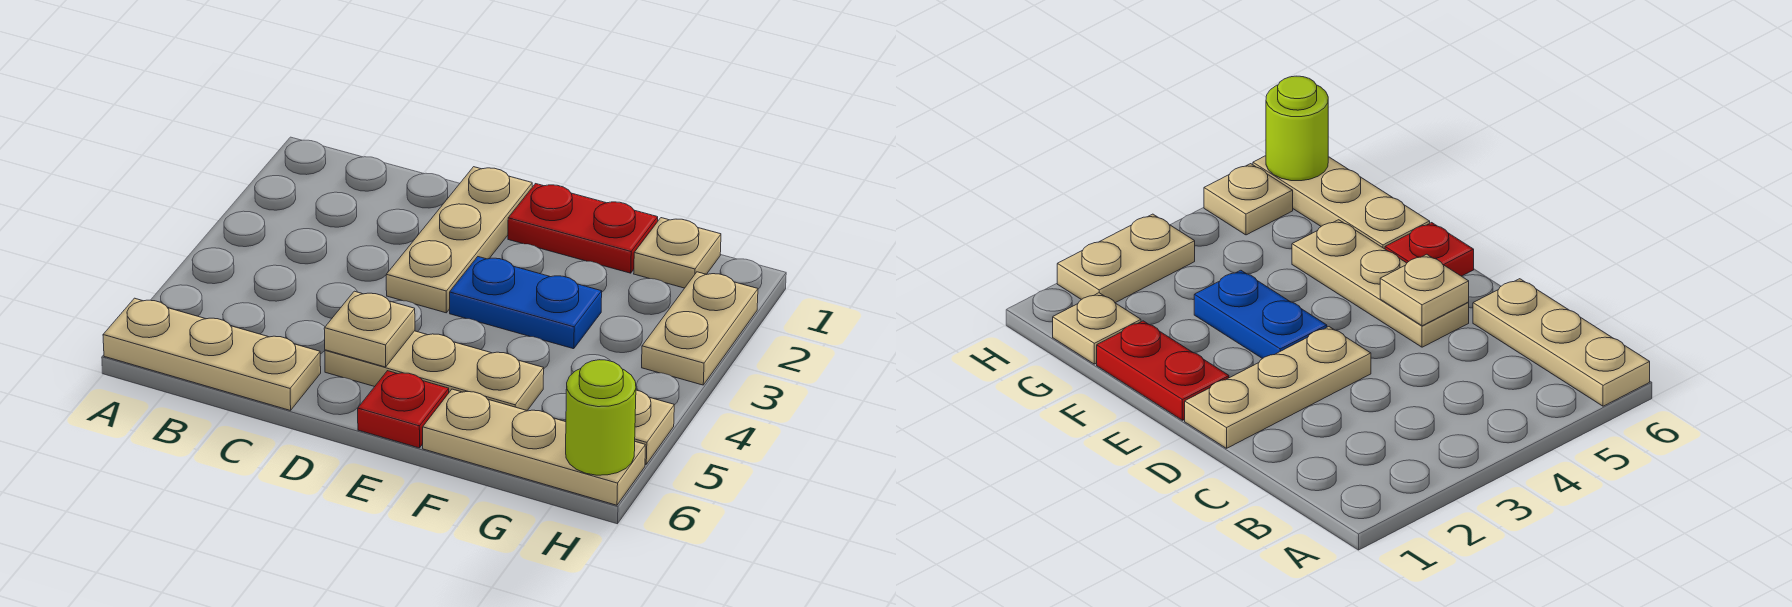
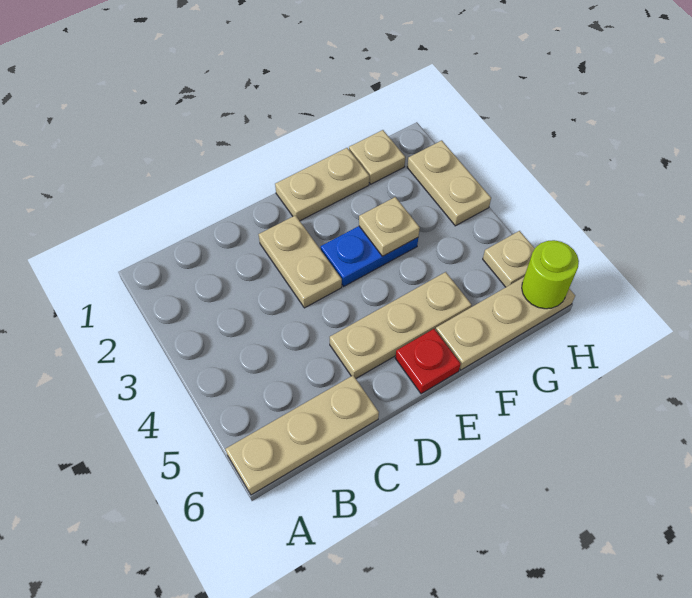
tan plate D1:D3 level 1 -> tan plate D2:D3 level 1
tan plate D5 level 2 -> tan plate F3 level 2
red plate E1:F1 level 1 -> tan plate E1:F1 level 1

